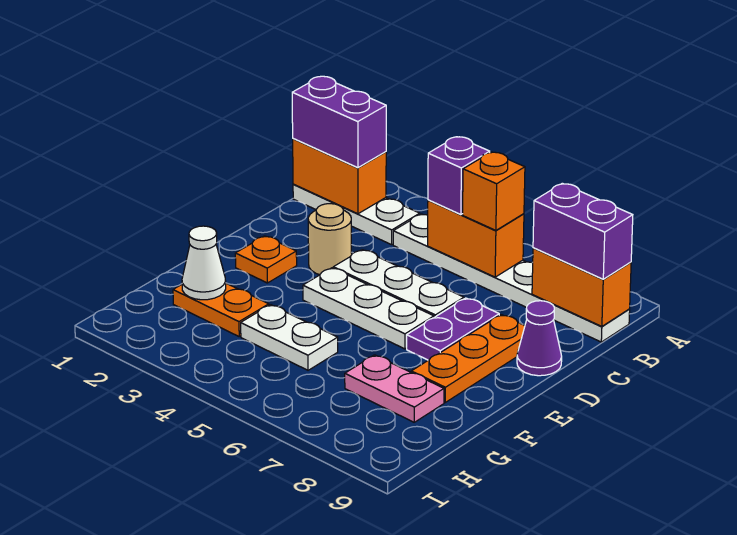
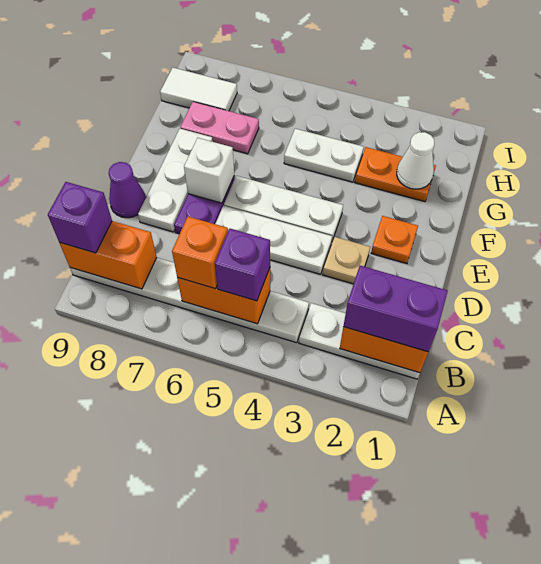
purple brick B8:B9 level 3 -> purple brick B9 level 3
tan round brick D3 level 1 -> tan plate D3 level 1
orange plate D8:F8 level 1 -> white plate D8:F8 level 1
none -> white brick E7 level 2
none -> white tile H8:H9 level 1

